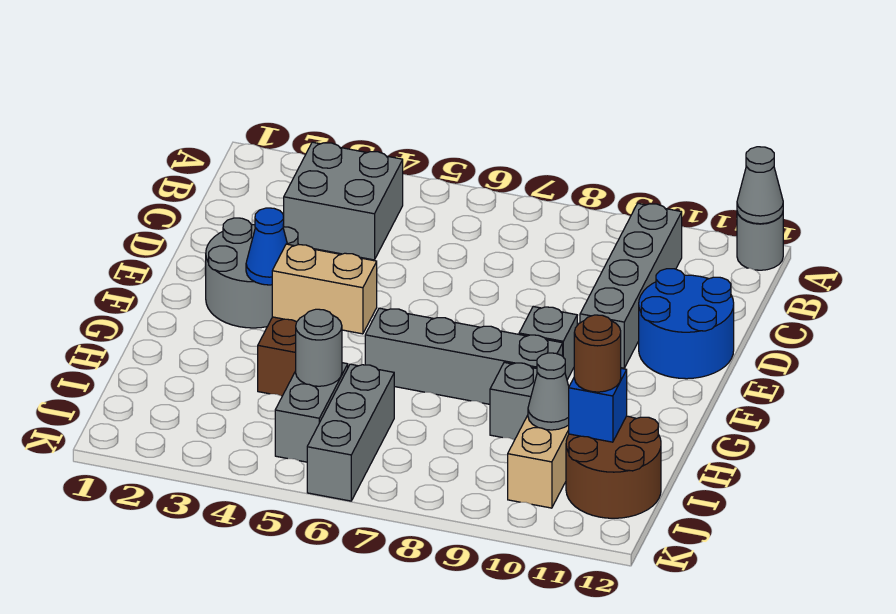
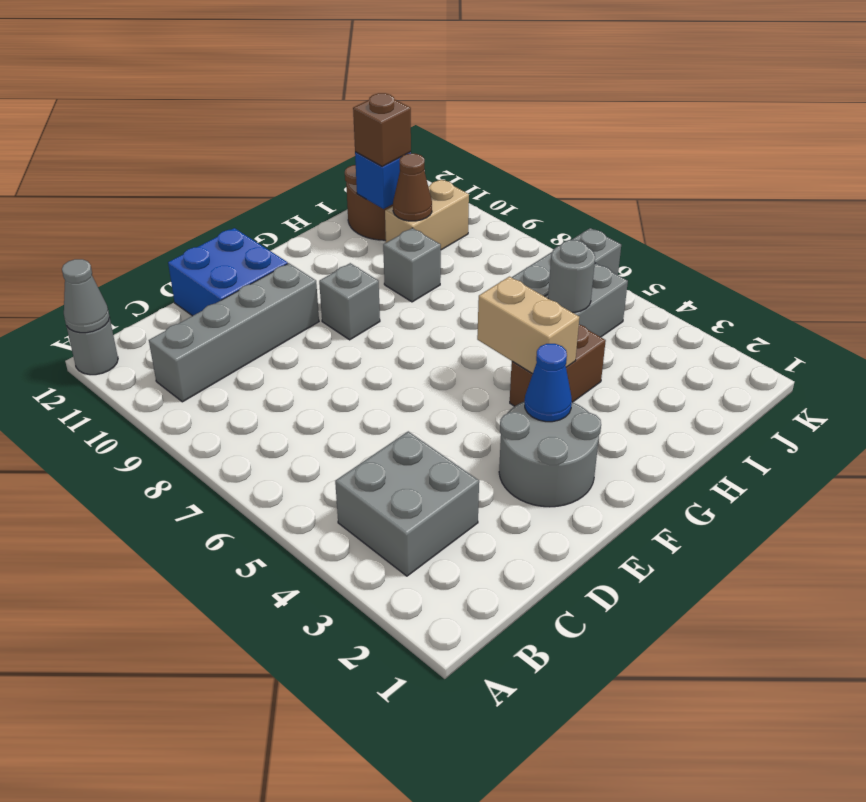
blue round brick D11:E12 level 1 -> blue brick D11:E12 level 1
grey brick G6:G9 level 1 -> none
grey cone I10 level 2 -> brown cone I10 level 2
brown round brick I11 level 3 -> brown brick I11 level 3

